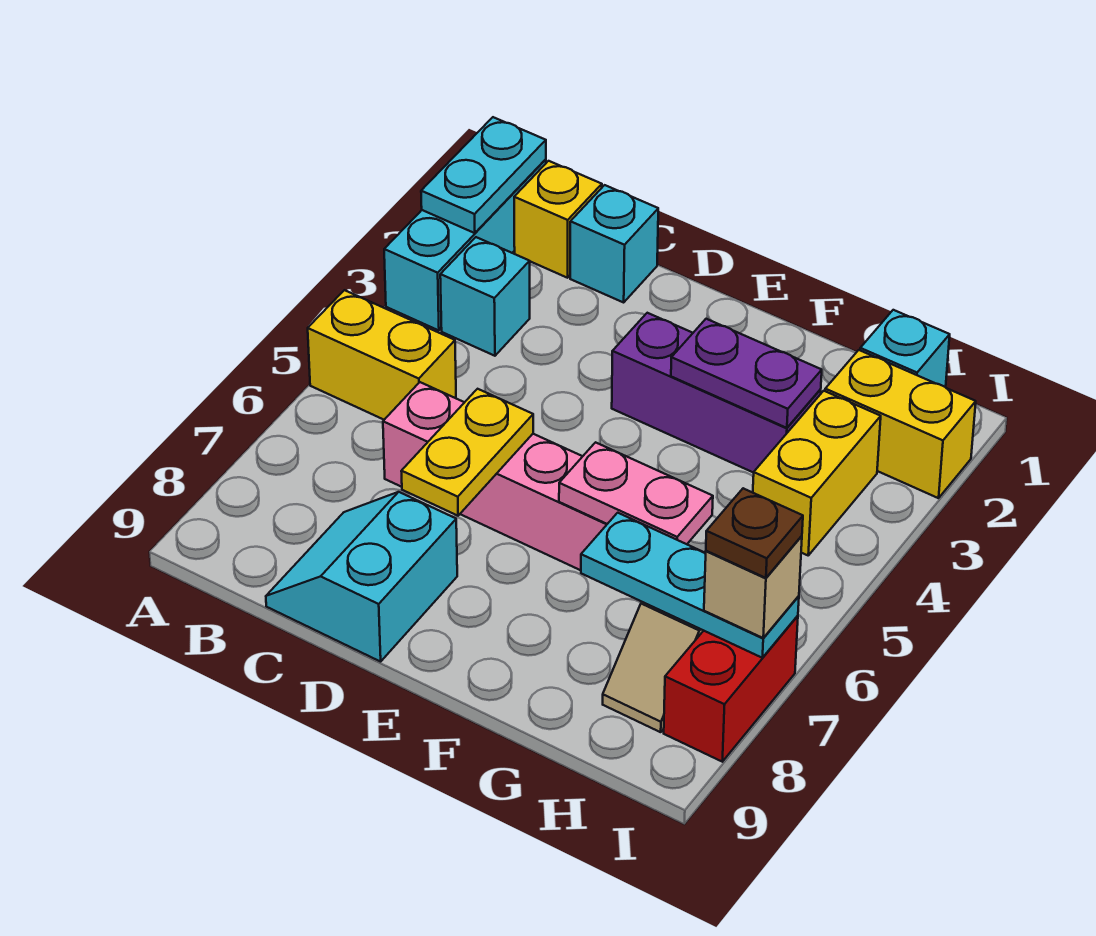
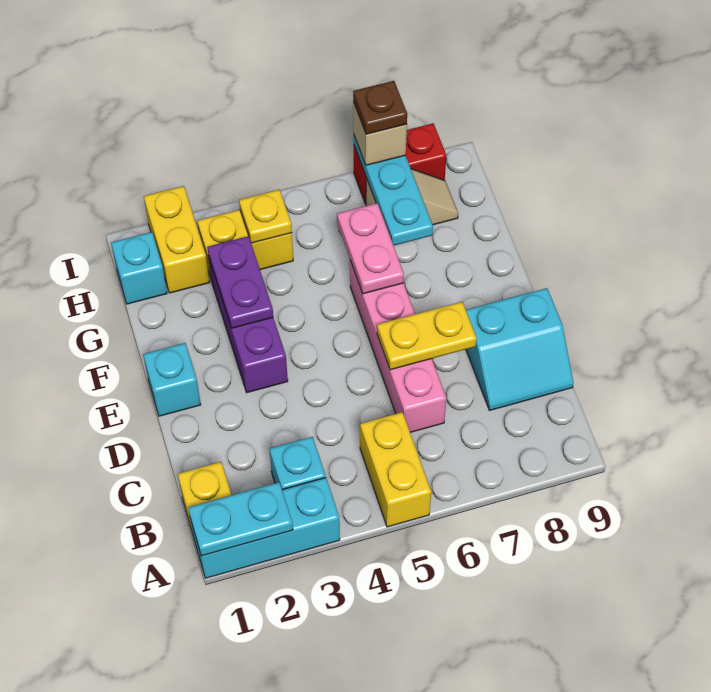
cyan brick C1 level 1 -> cyan brick E1 level 1
none -> yellow plate H4 level 2

